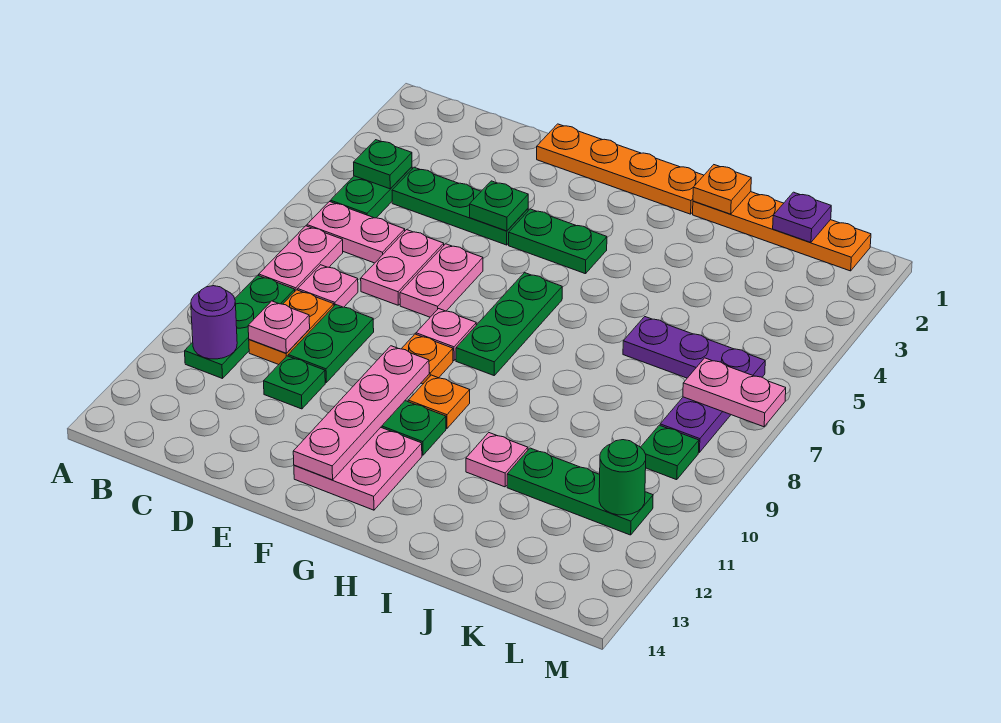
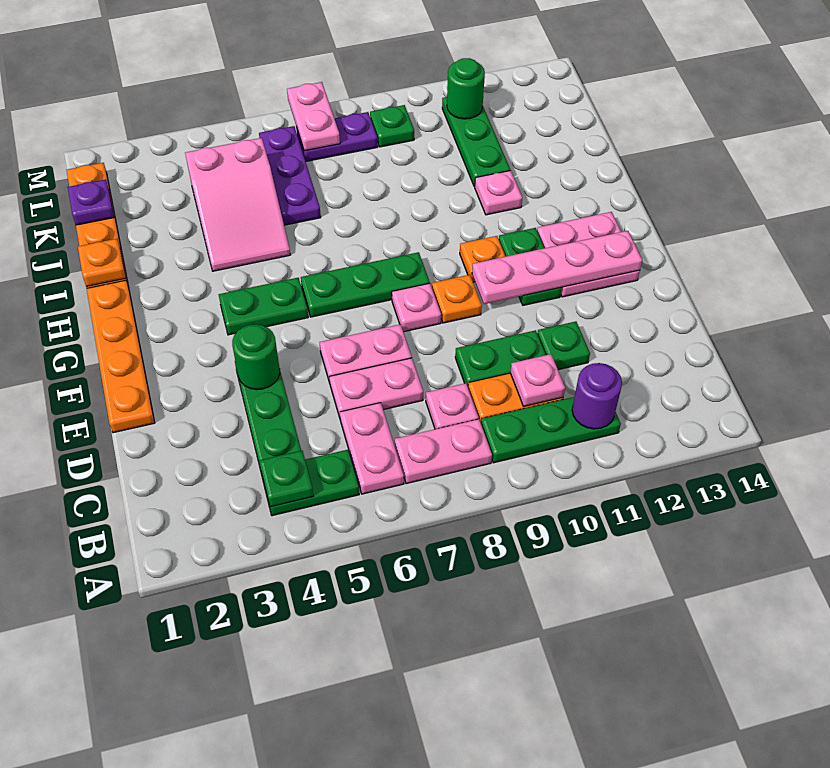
green plate E4 level 2 -> green round brick E4 level 2
green plate F4:G4 level 1 -> green plate G4:G5 level 1
none -> pink slope I4:K5 level 1 top K

